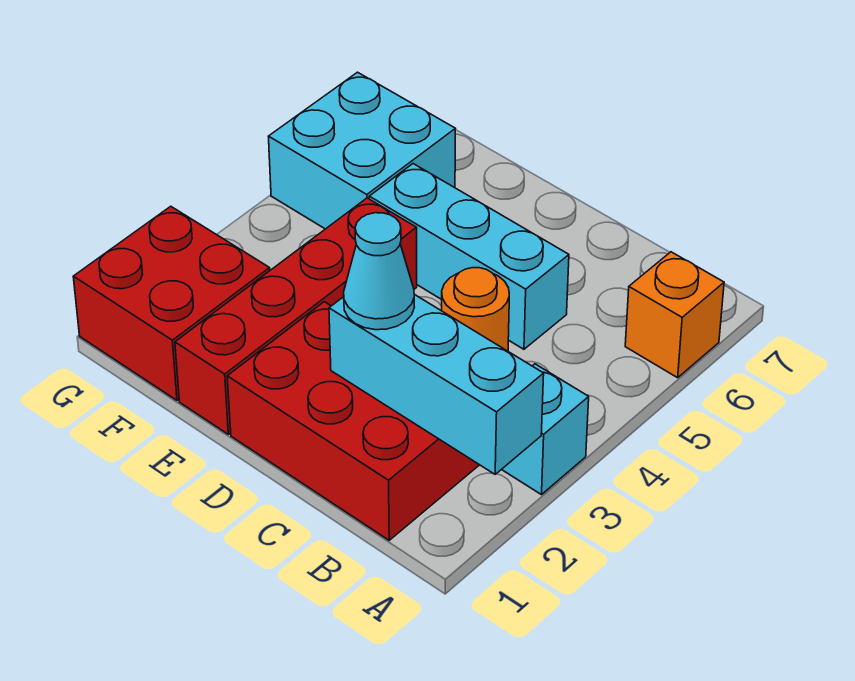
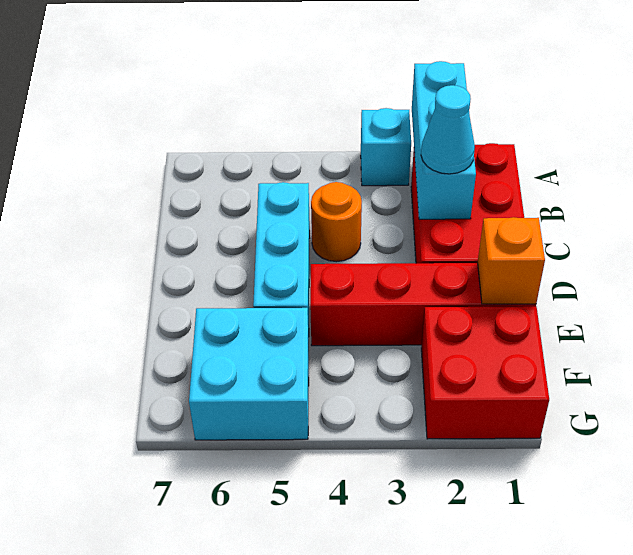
orange brick A6 level 1 -> orange brick E1 level 2

